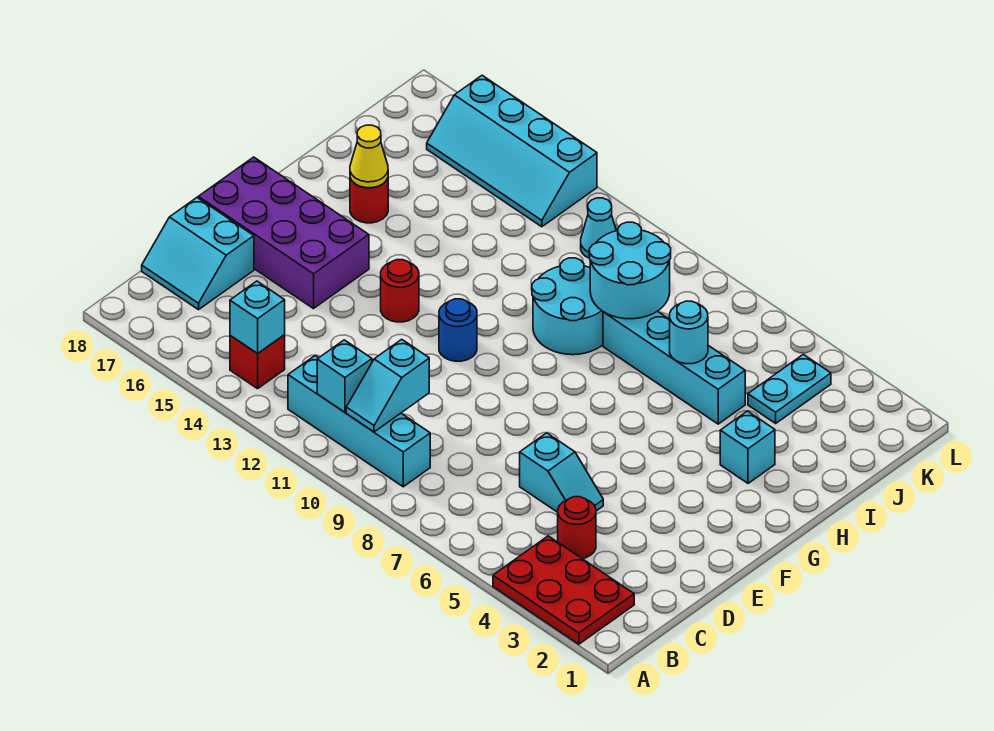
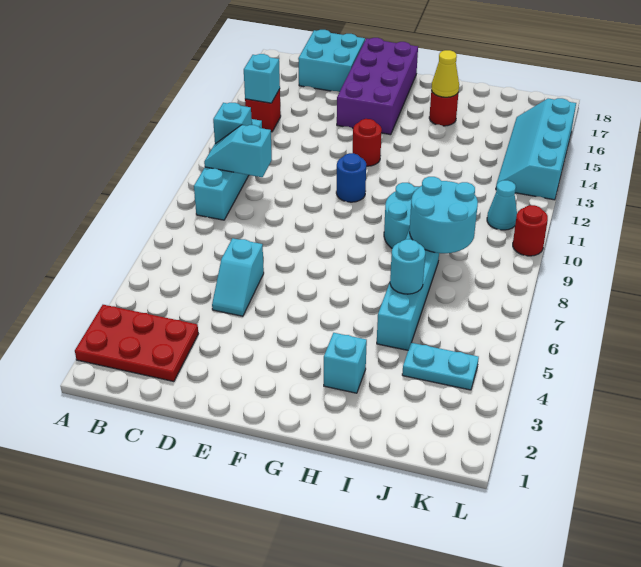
red plate A2:B4 level 1 -> red plate A2:C3 level 1
red round brick C4 level 1 -> red round brick L10 level 1
cyan slope C17:D18 level 1 top D -> cyan brick C17:D18 level 1

